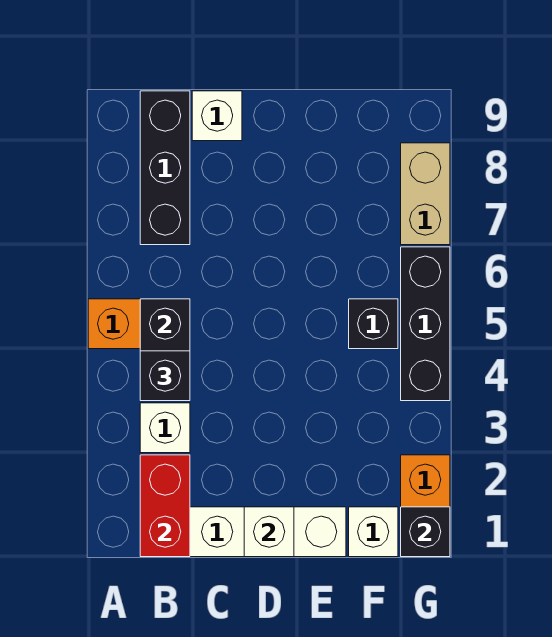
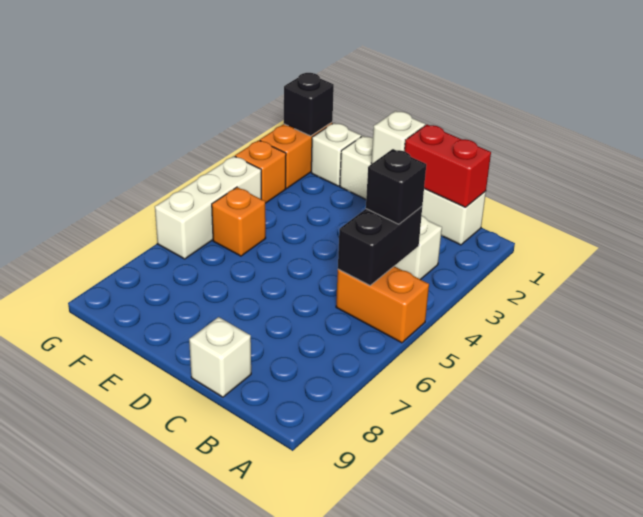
red brick B1:B2 level 2 -> red brick B1:C1 level 2
black brick B7:B9 level 1 -> none
black brick F5 level 1 -> orange brick F5 level 1
none -> orange brick G3 level 1
black brick G4:G6 level 1 -> white brick G4:G6 level 1
tan brick G7:G8 level 1 -> none

